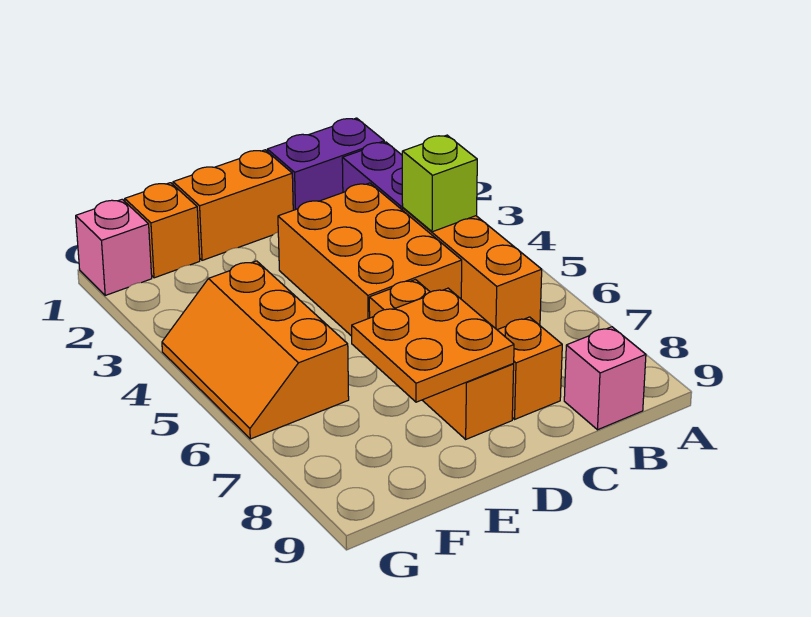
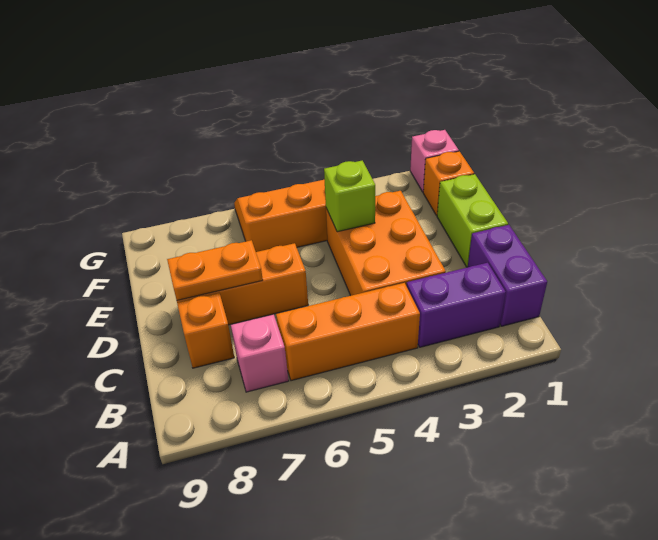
lime brick B4 level 2 -> lime brick E4 level 2
pink brick B9 level 1 -> pink brick B7 level 1
orange brick C3:D5 level 1 -> orange brick C3:E4 level 1
orange brick D1:E1 level 1 -> lime brick D1:E1 level 1
orange plate D7:E8 level 2 -> orange plate D7:D8 level 2

